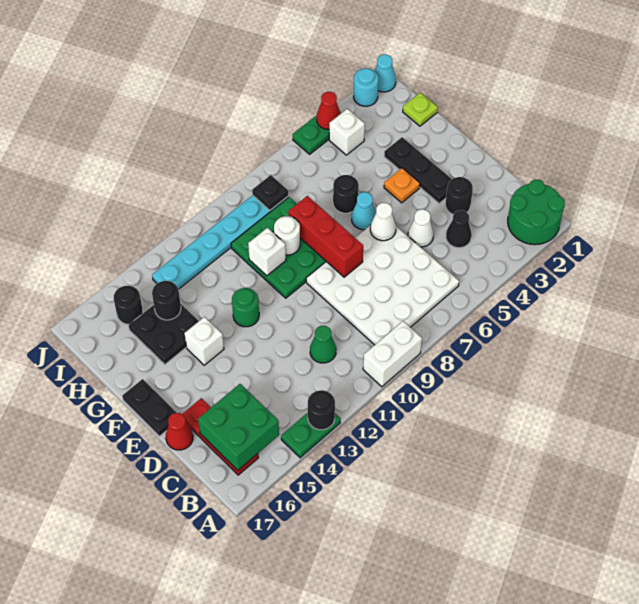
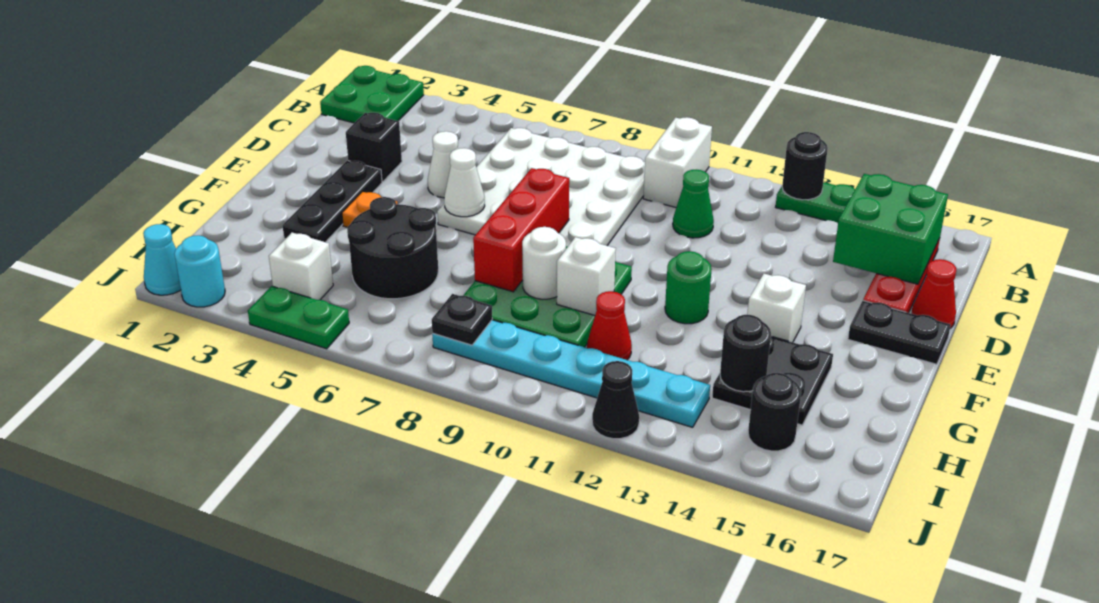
green round brick A1:B2 level 1 -> green plate A1:B2 level 1
white brick A9:A10 level 1 -> white brick A10:B10 level 1
black cone C4 level 1 -> black cone J12 level 1
black round brick D3 level 1 -> black brick D3 level 1
black plate E17:F17 level 1 -> black plate E16:E17 level 1
cyan cone F6 level 1 -> none
black round brick G6 level 1 -> black round brick G5:H6 level 1
lime plate H1 level 1 -> none
red cone J4 level 2 -> red cone H11 level 1

